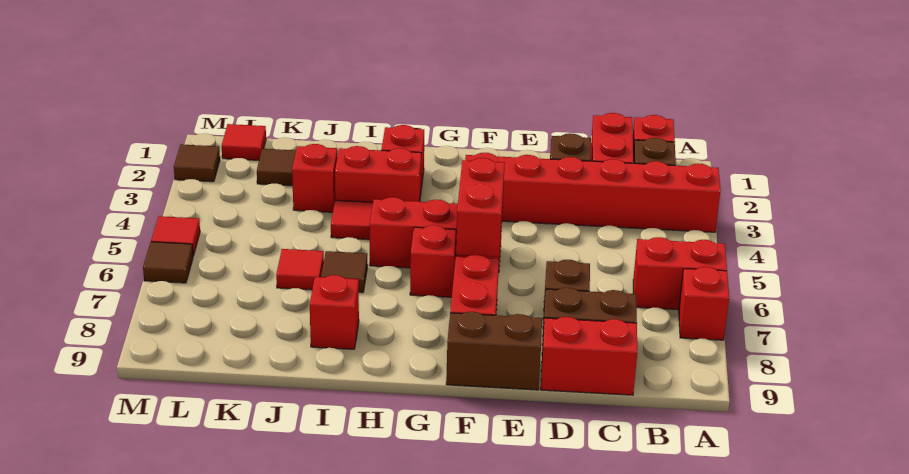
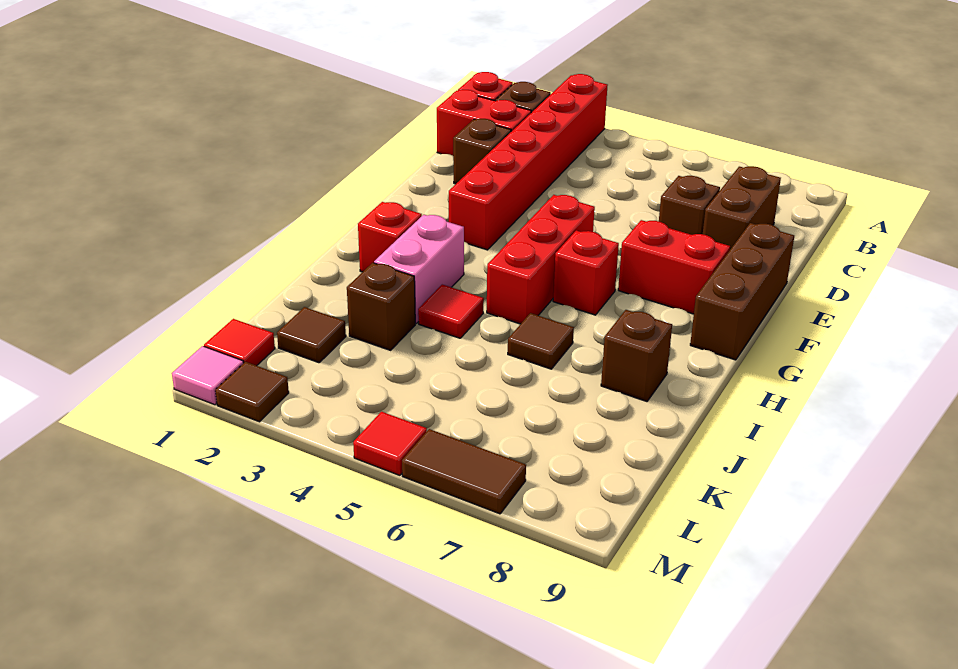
red brick A6:B6 level 1 -> none
red brick A7 level 1 -> none
red brick C9:D9 level 1 -> none
brown brick E9:F9 level 1 -> brown brick E9:G9 level 1
red brick F5:F6 level 2 -> none
red brick H3:I3 level 1 -> pink brick H3:I3 level 1
red brick I8 level 1 -> brown brick I8 level 1
red brick J3 level 1 -> brown brick J3 level 1
red tile J6 level 1 -> none
none -> pink tile M1 level 1
brown tile M6 level 1 -> brown tile M6:M7 level 1

